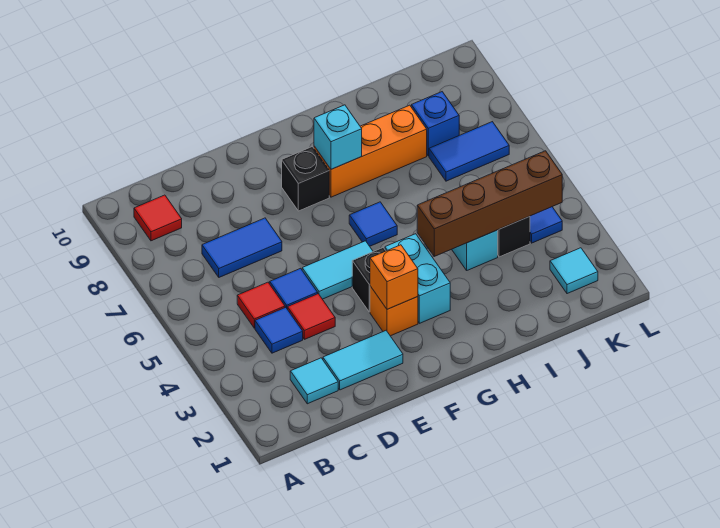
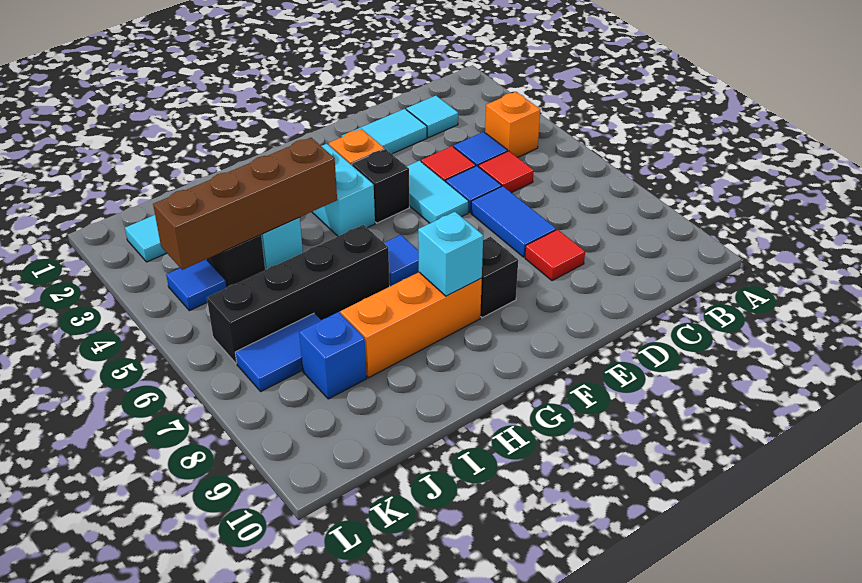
red tile B9 level 1 -> red tile D8 level 1
blue tile C7:D7 level 1 -> blue tile D6:D7 level 1
cyan tile E5:F5 level 1 -> cyan tile E4:E5 level 1
orange brick F3 level 2 -> orange brick B4 level 1
none -> black brick H6:K6 level 1

